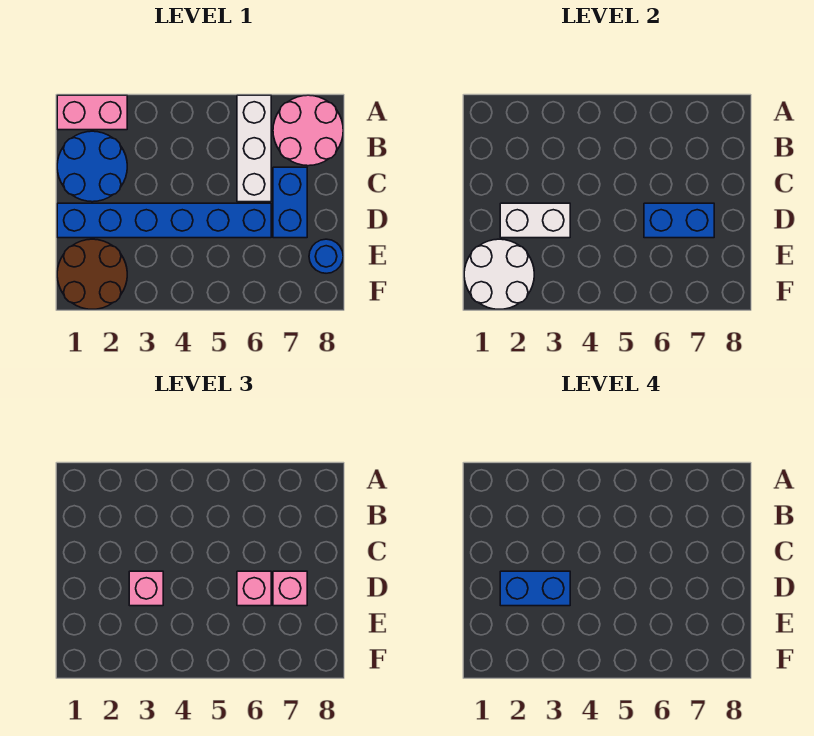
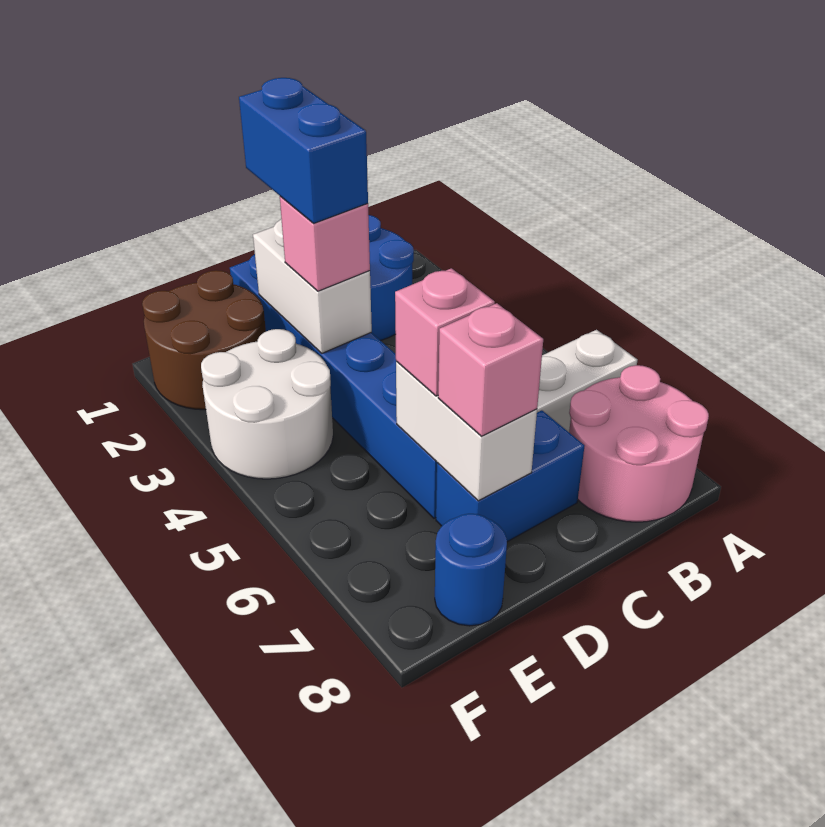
pink brick A1:A2 level 1 -> none
blue brick D6:D7 level 2 -> white brick D6:D7 level 2
white round brick E1:F2 level 2 -> white round brick E3:F4 level 1

